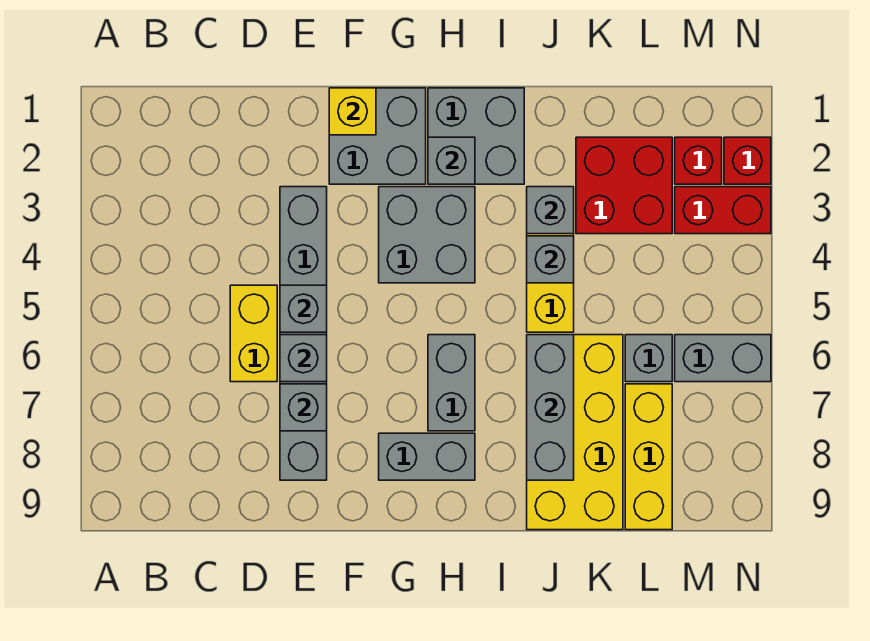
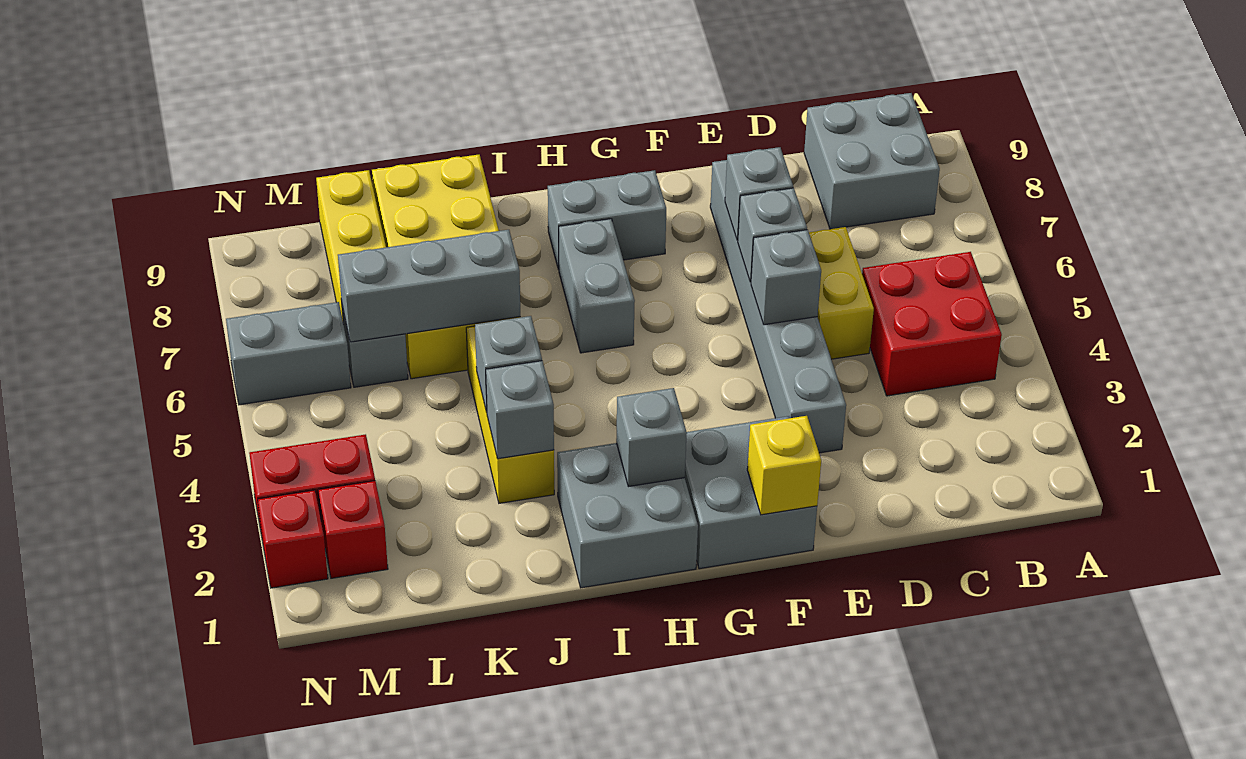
grey brick G3:H4 level 1 -> grey brick B8:C9 level 1
grey brick J6:J8 level 2 -> grey brick J6:L6 level 2
red brick K2:L3 level 1 -> red brick B4:C5 level 1

